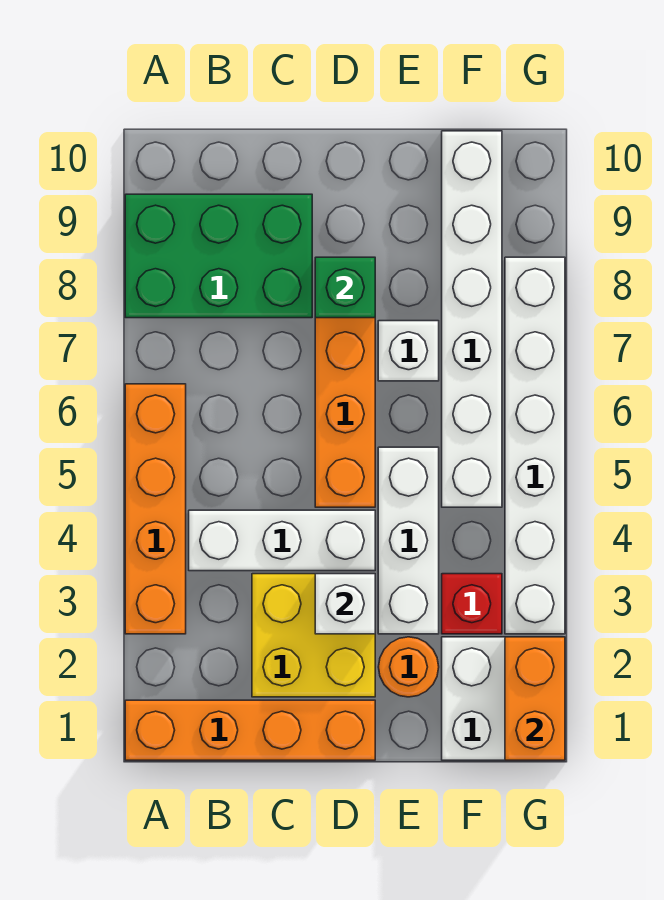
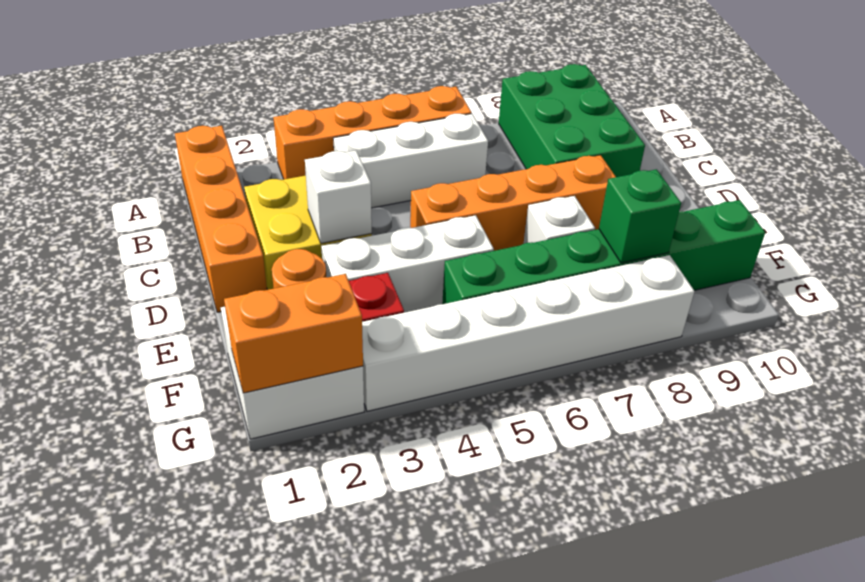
white brick B4:D4 level 1 -> white brick B4:B6 level 1
green brick D8 level 2 -> green brick F8 level 2
white brick F5:F10 level 1 -> green brick F5:F10 level 1

